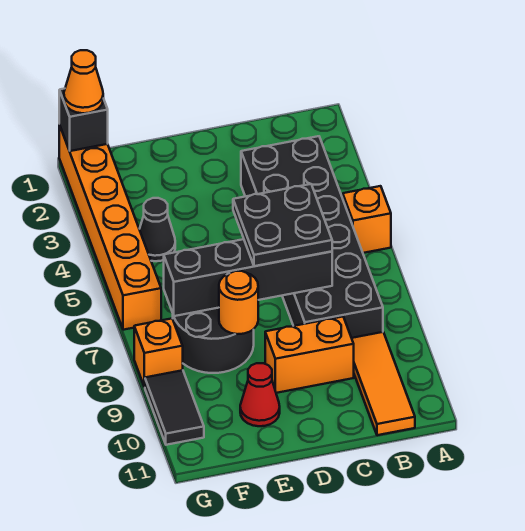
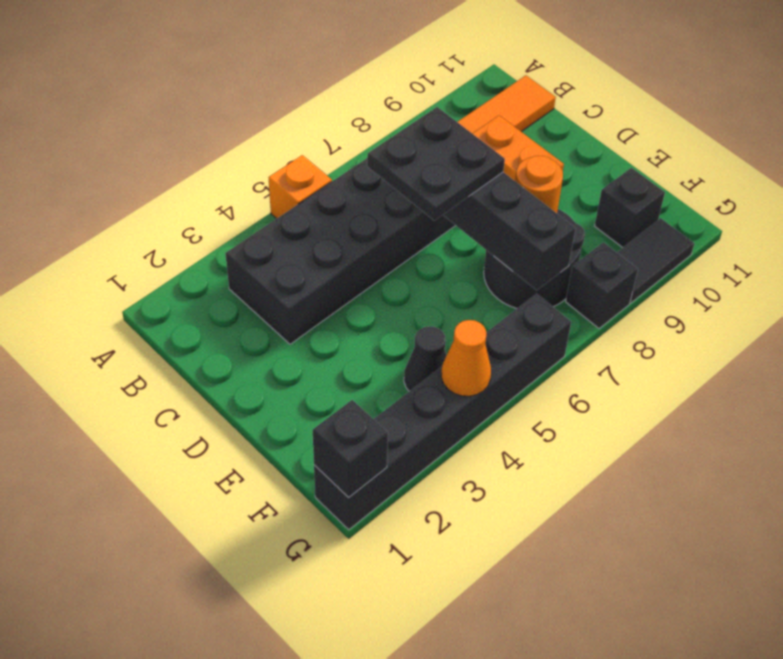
red cone E10 level 1 -> none
none -> black brick F10 level 1
orange brick G1:G6 level 1 -> black brick G1:G6 level 1
orange cone G1 level 3 -> orange cone G4 level 2
orange brick G8 level 1 -> black brick G8 level 1

